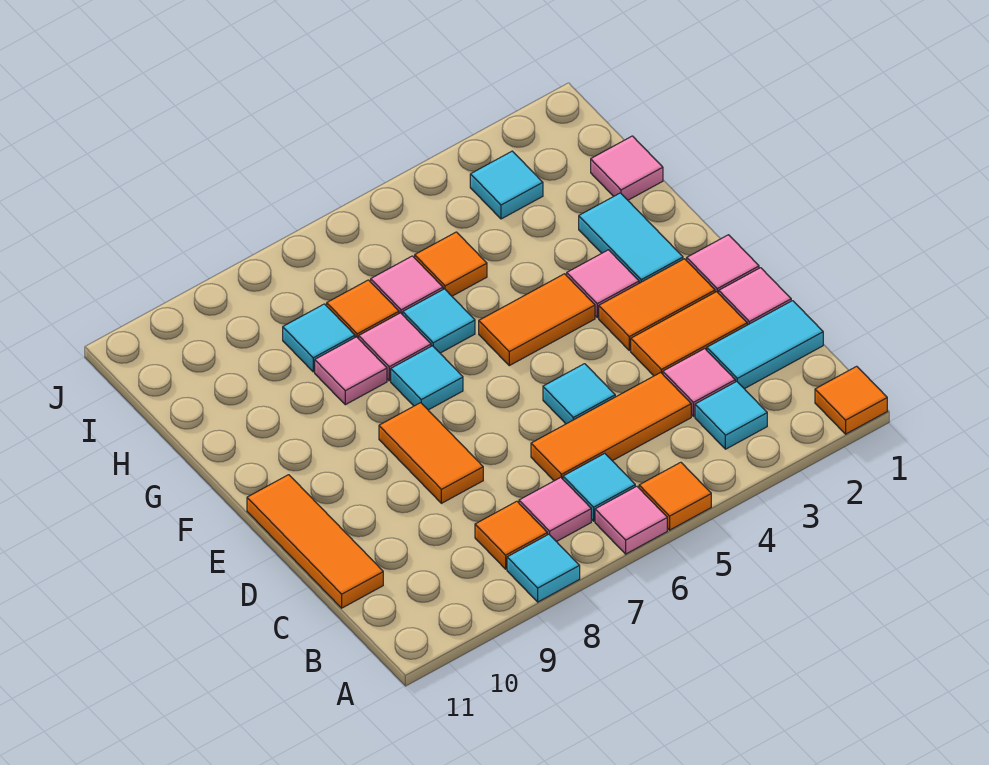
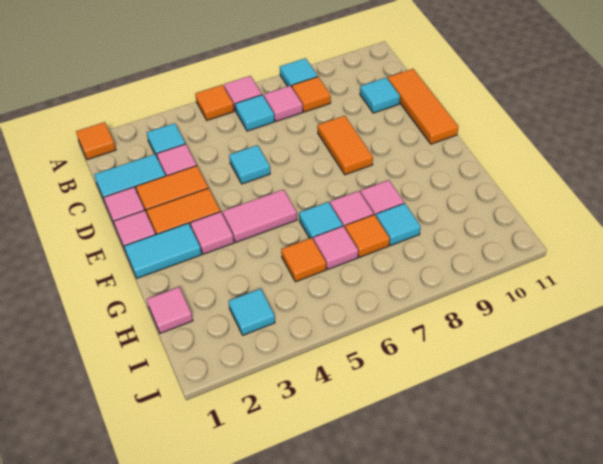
orange tile C4:C6 level 1 -> none
cyan tile F2:G2 level 1 -> cyan tile F1:F2 level 1
orange tile F4:F5 level 1 -> pink tile F4:F5 level 1
cyan tile F7 level 1 -> cyan tile C10 level 1

